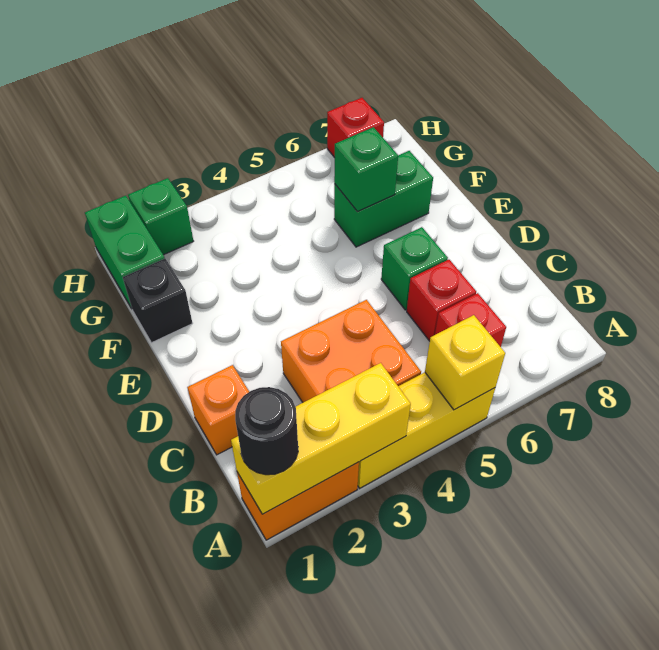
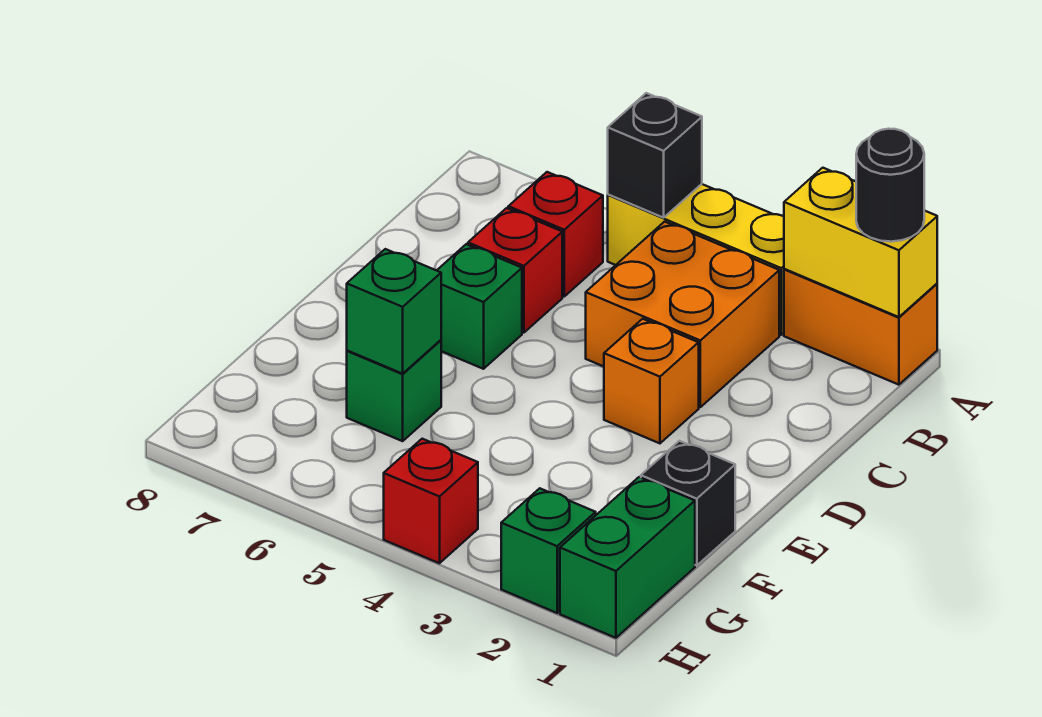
yellow brick A1:A3 level 2 -> yellow brick A1:A2 level 2
yellow brick A5 level 2 -> black brick A5 level 2
orange brick C1 level 1 -> orange brick D3 level 1
green brick F6:F7 level 1 -> green brick F6 level 1
red brick H7 level 1 -> red brick H4 level 1

